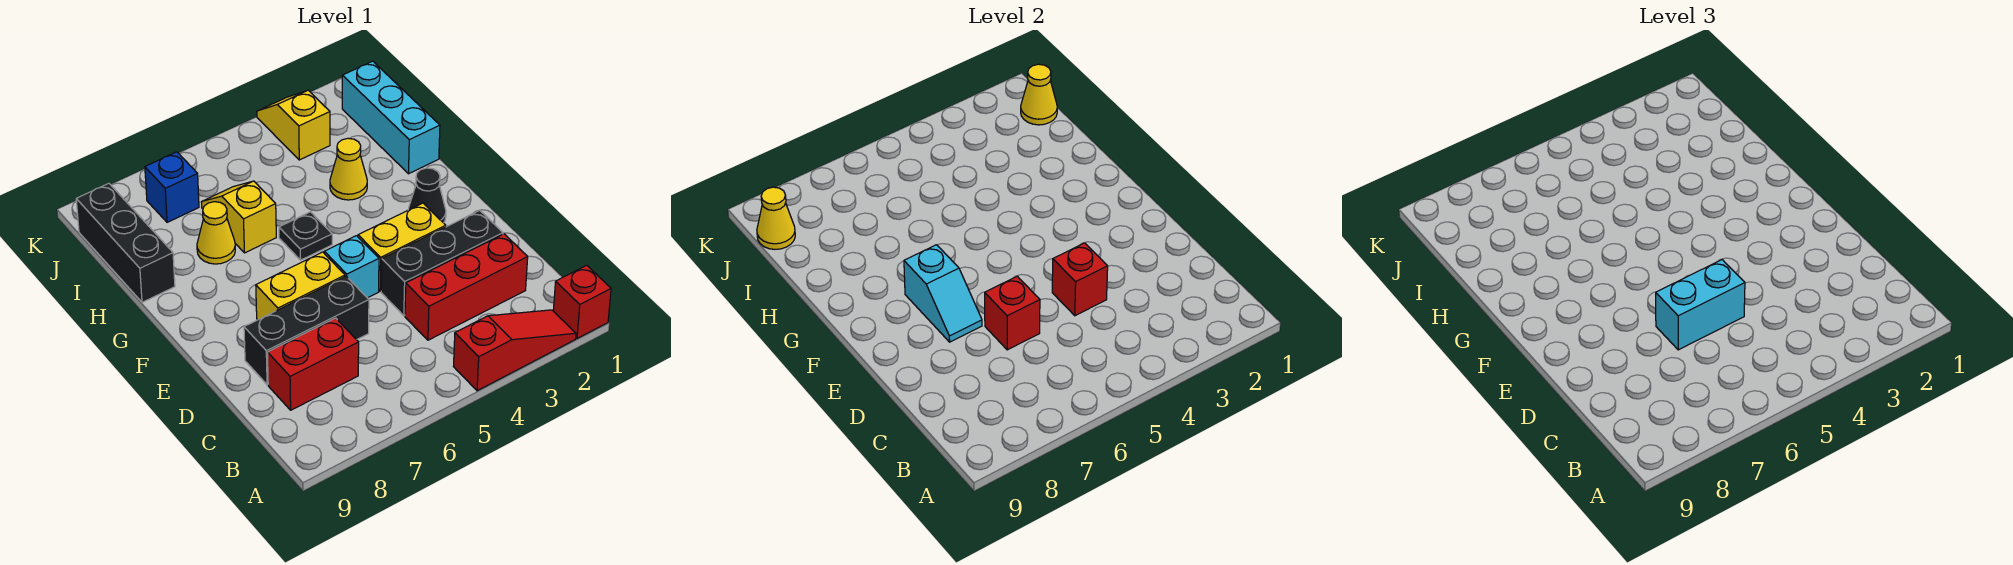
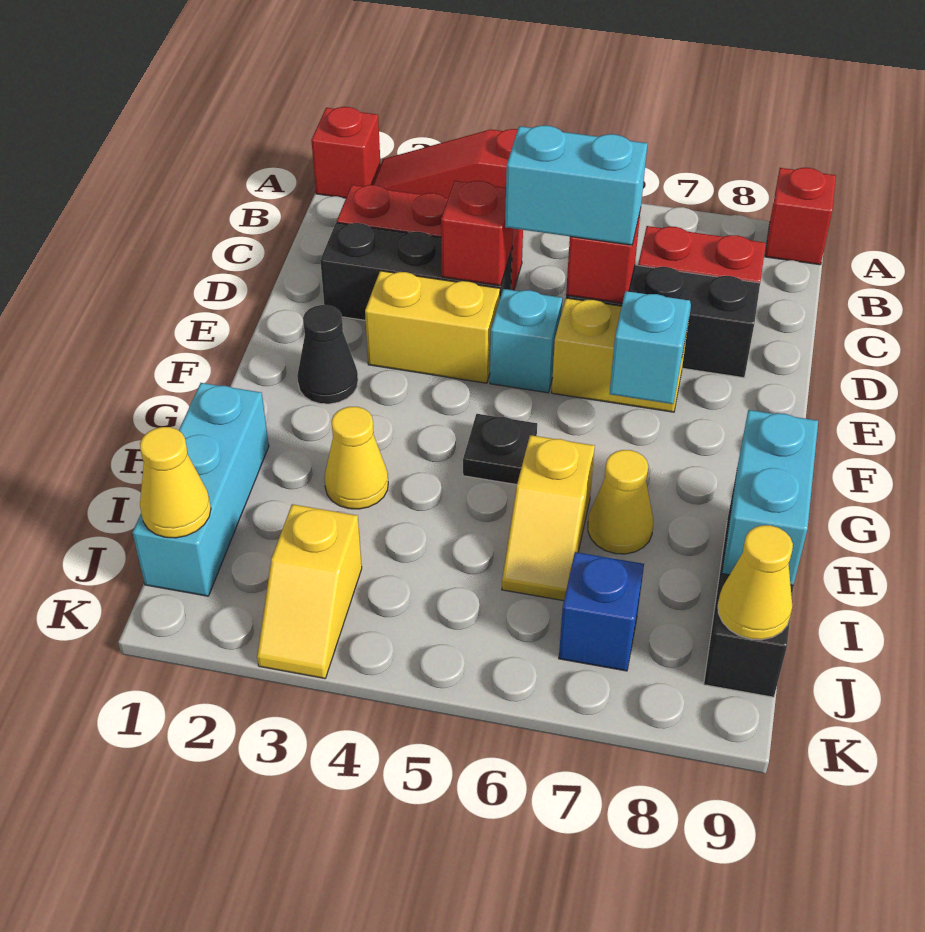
none -> red brick A9 level 1
none -> cyan brick H9:I9 level 2

